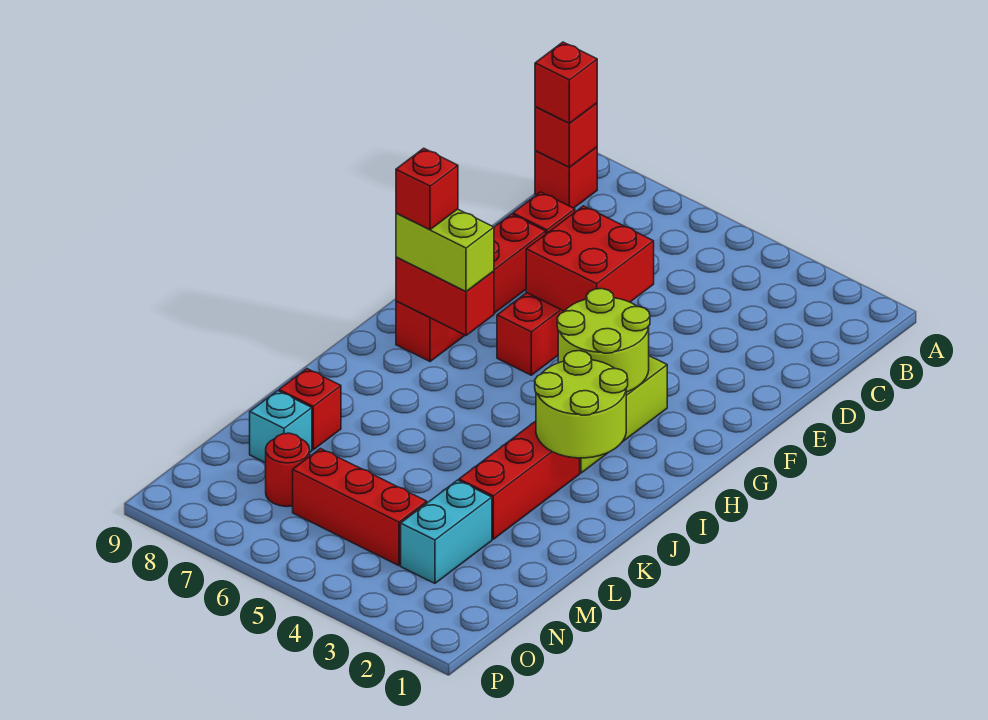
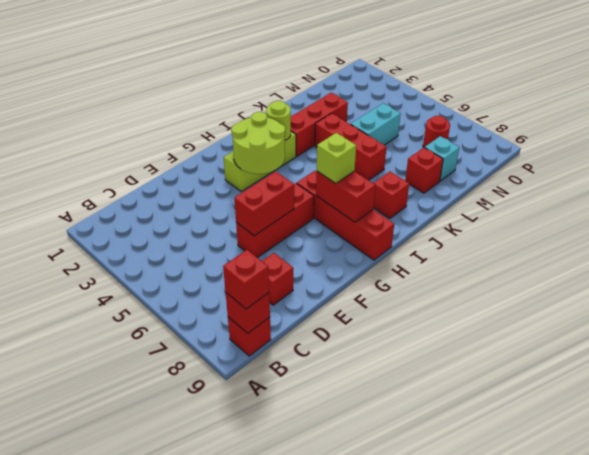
red brick E5:F6 level 2 -> red brick E6:F6 level 2
red brick E8:H8 level 1 -> red brick H6:H9 level 1
lime brick H7:H8 level 3 -> lime brick H7 level 3
red brick H8 level 4 -> red brick J8 level 1
lime round brick I2:J3 level 2 -> lime round brick I3 level 2
cyan brick M3:N3 level 1 -> cyan brick L5:M5 level 1
red brick N4:N6 level 1 -> red brick K4:K6 level 1

